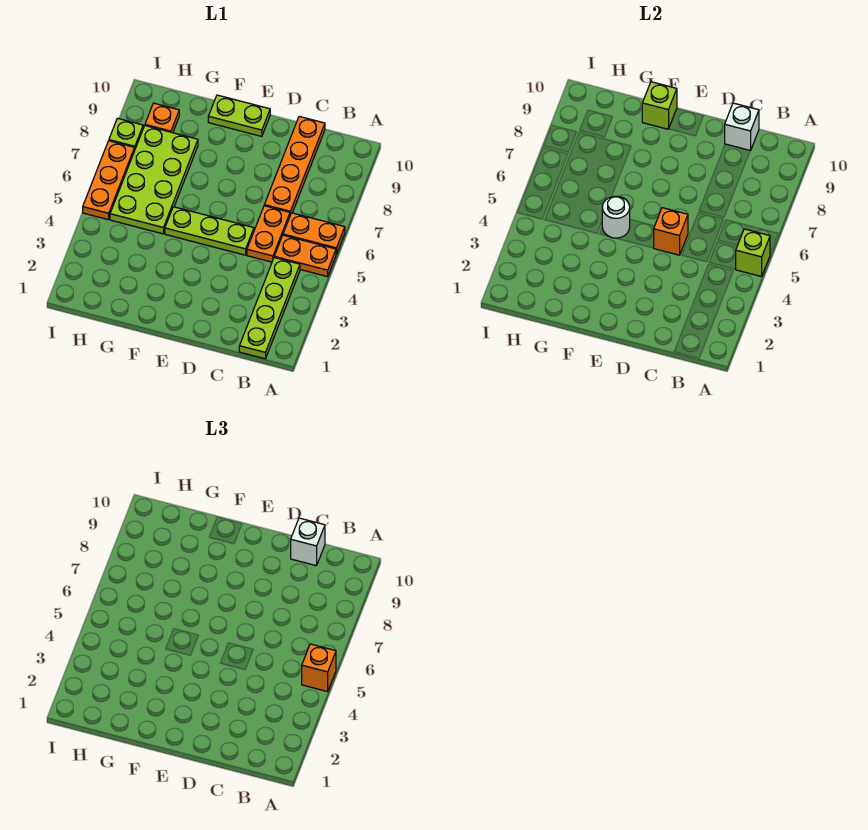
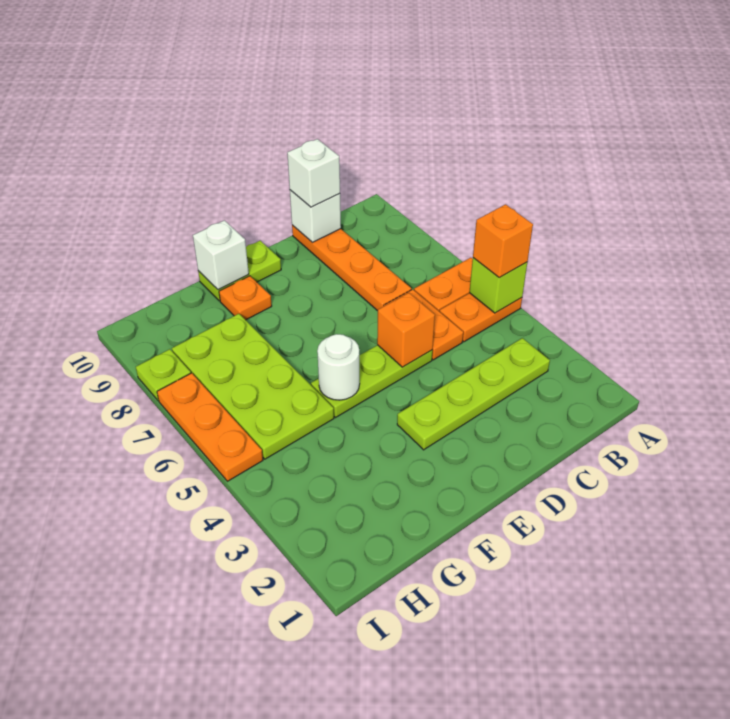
lime plate B1:B4 level 1 -> lime plate B3:E3 level 1
lime brick F10 level 2 -> white brick F10 level 2
orange plate H9 level 1 -> orange plate F9 level 1

